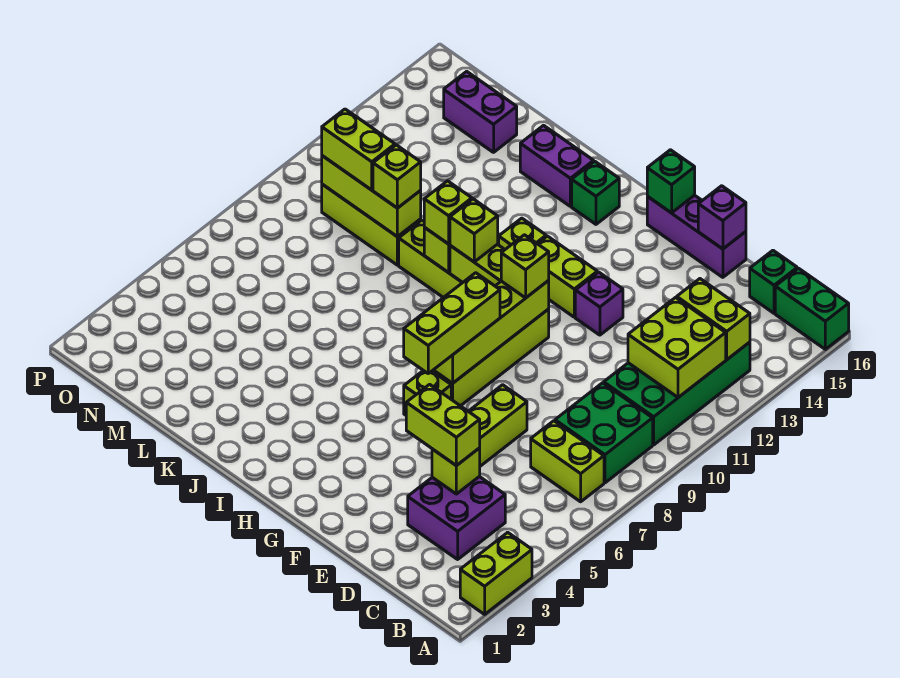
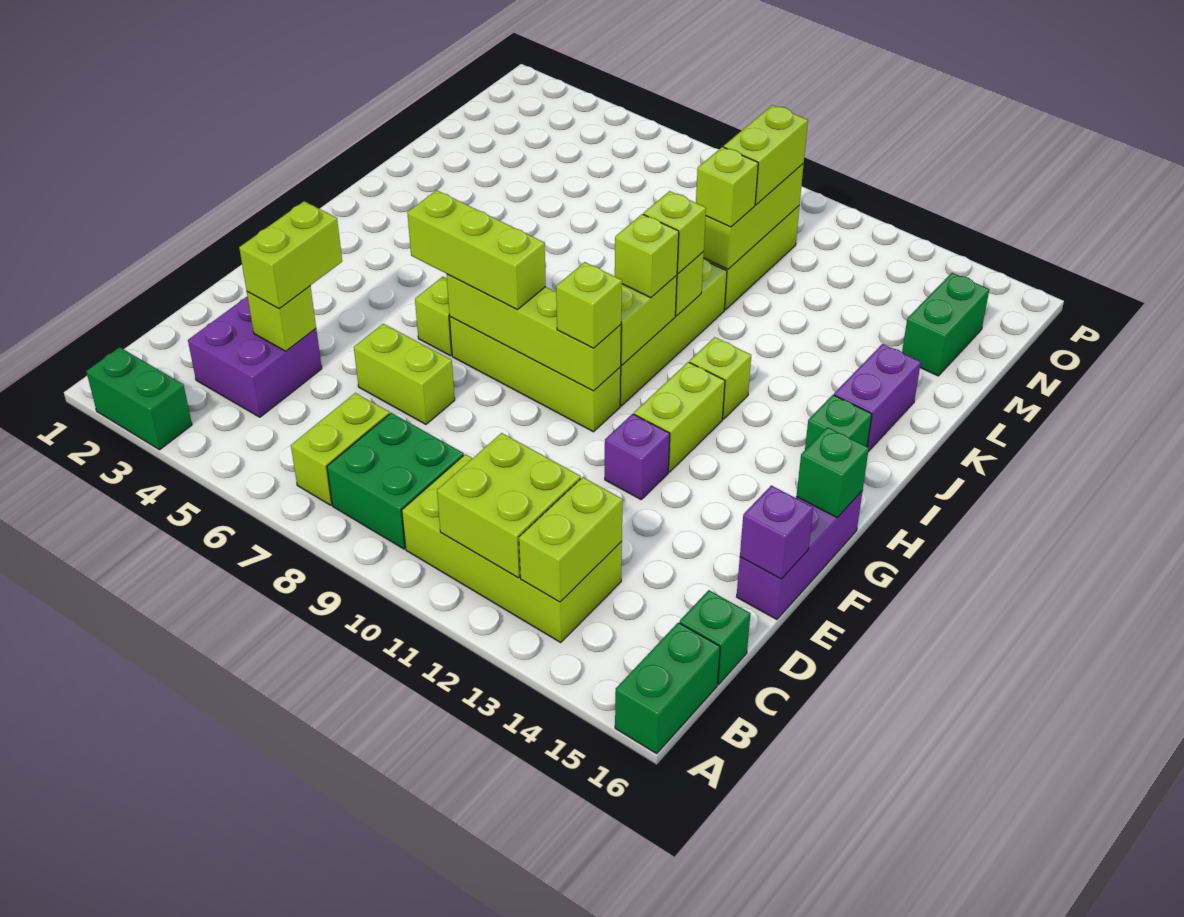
lime brick A2:A3 level 1 -> green brick A2:A3 level 1
green brick B10:C13 level 1 -> lime brick B10:C13 level 1
purple brick M15:N15 level 1 -> green brick M15:N15 level 1

